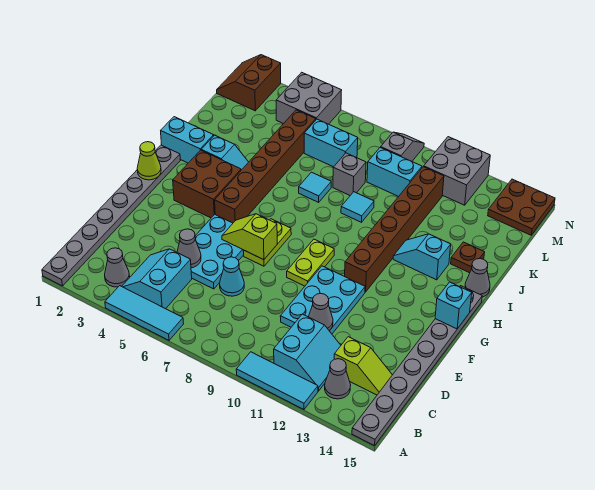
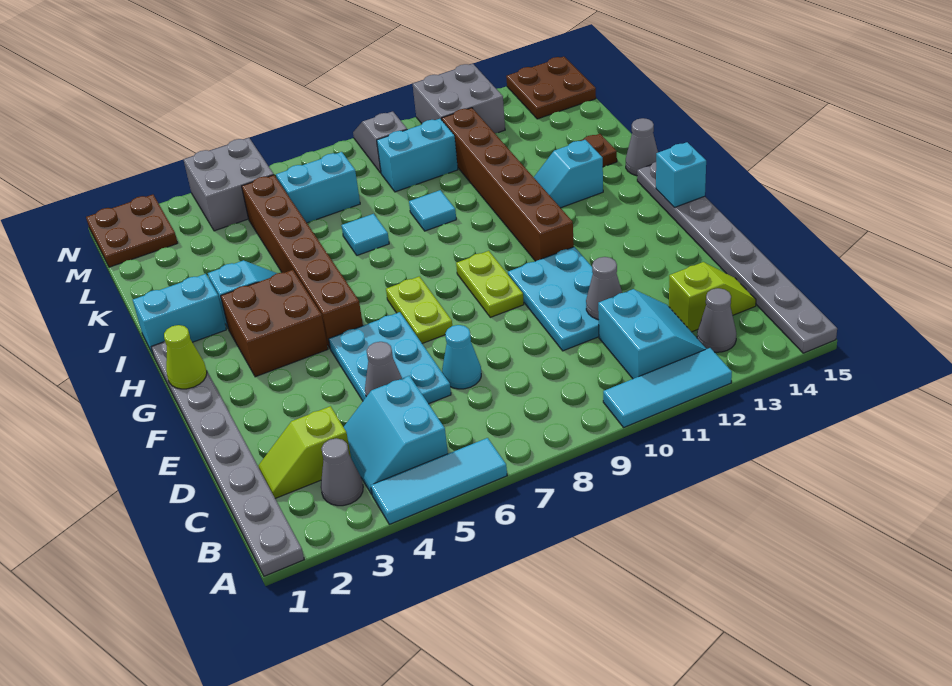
lime slope F6:F7 level 2 top 7 -> lime slope C2:C3 level 1 top 3
grey brick K8 level 1 -> none
brown slope M1:N2 level 1 top 2 -> brown plate M1:N2 level 1

